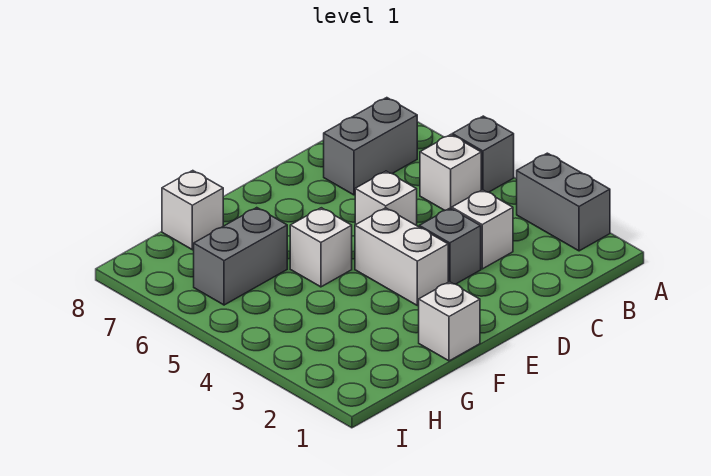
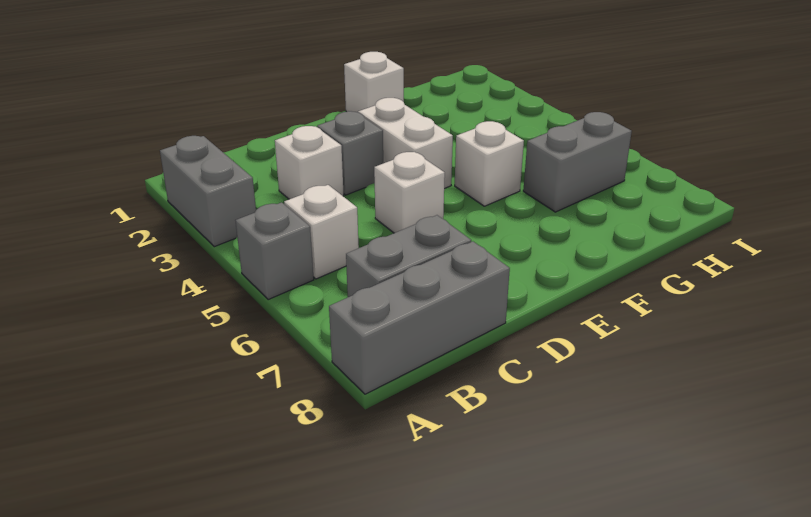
none -> grey brick A8:C8 level 1
white brick G8 level 1 -> none

